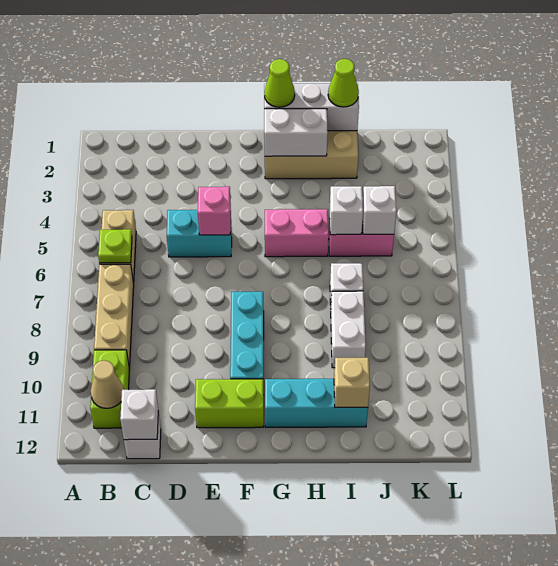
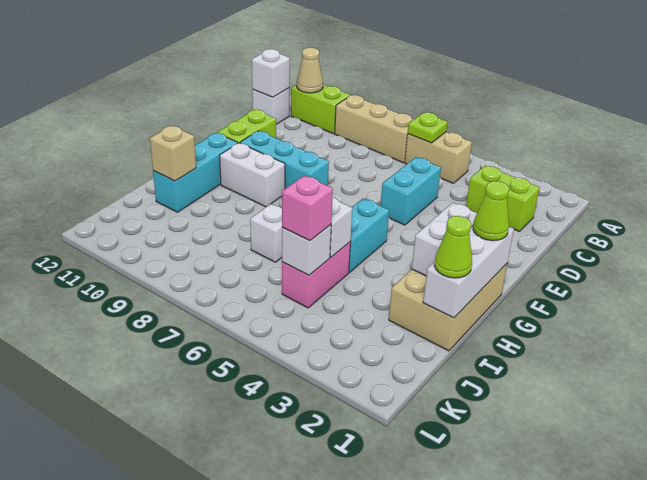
none -> lime brick C2:C3 level 1
pink brick E5 level 2 -> pink brick J5 level 3
pink brick G5:H5 level 1 -> cyan brick G5:H5 level 1
white brick I8:I9 level 1 -> white brick G9:G10 level 1

